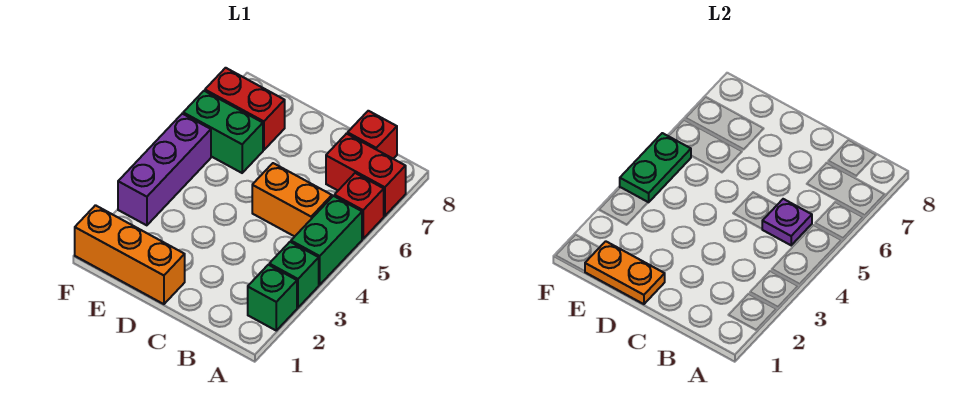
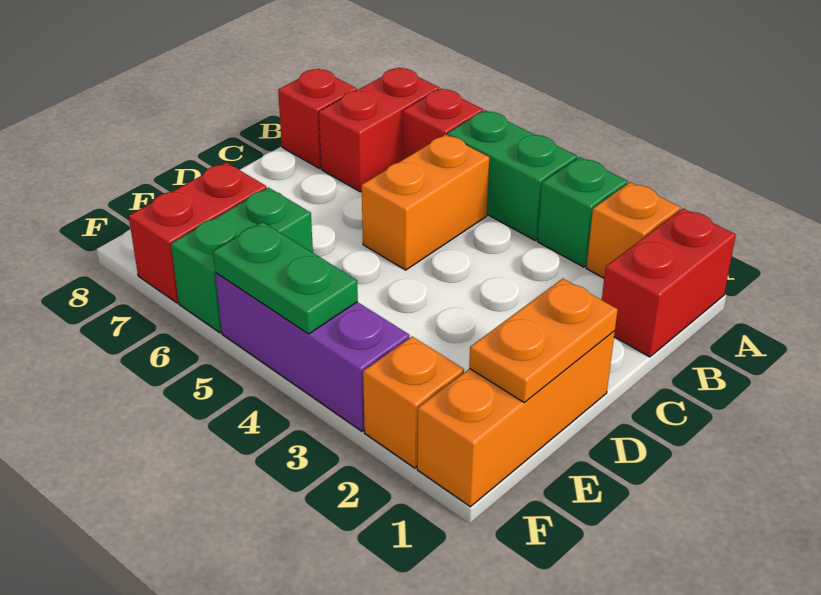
none -> red brick A1:B1 level 1
green brick A2 level 1 -> orange brick A2 level 1
purple plate B5 level 2 -> none
none -> orange brick F2 level 1

